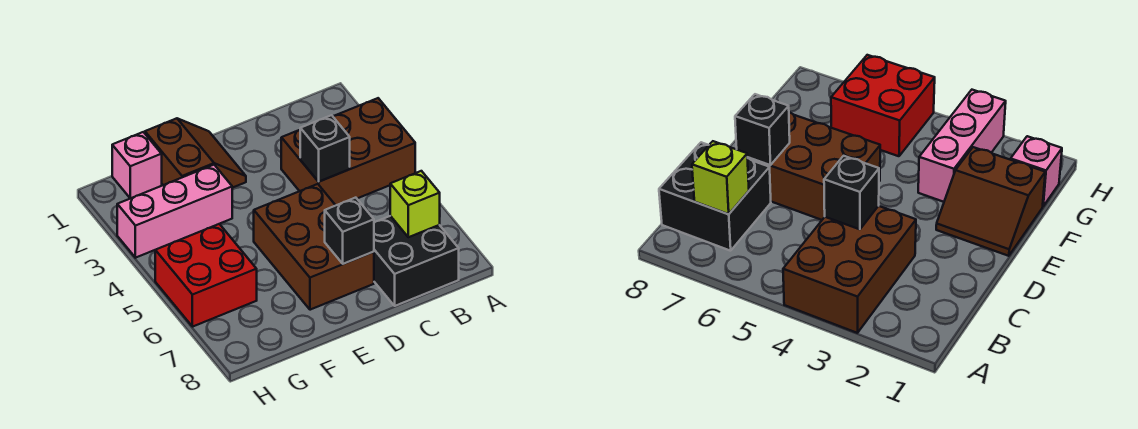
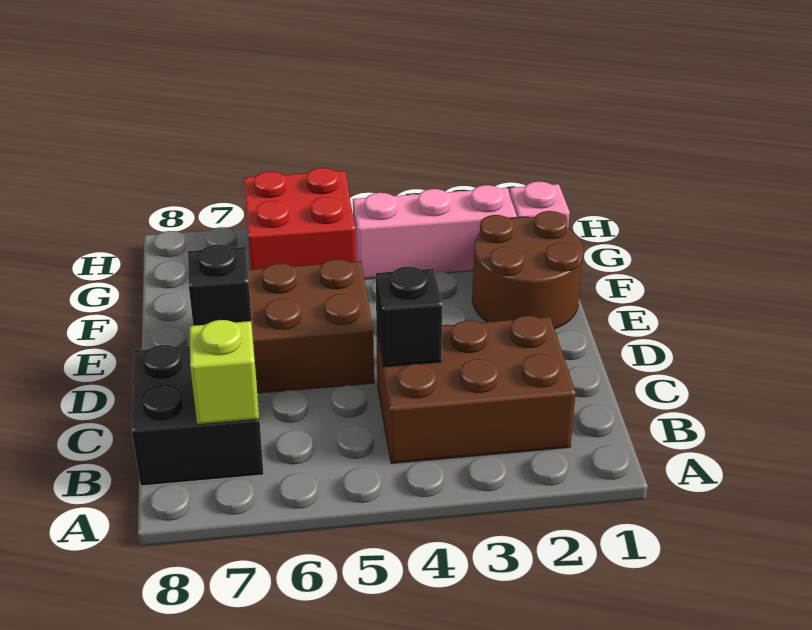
brown brick A3:C4 level 1 -> brown brick B2:C4 level 1
brown slope E1:F2 level 1 top F -> brown round brick E1:F2 level 1
pink brick F3:H3 level 1 -> pink brick G2:G4 level 1

